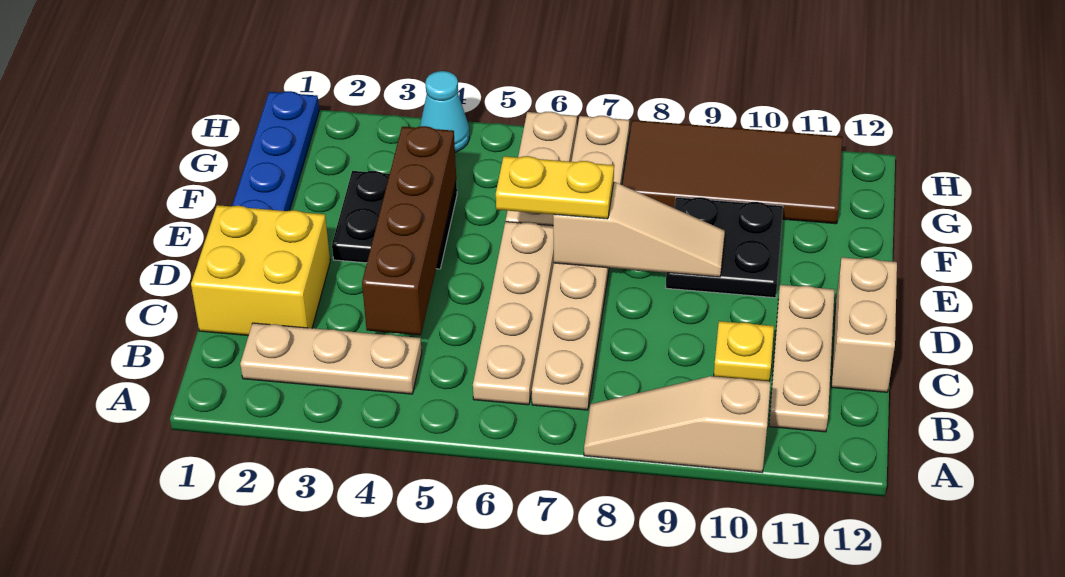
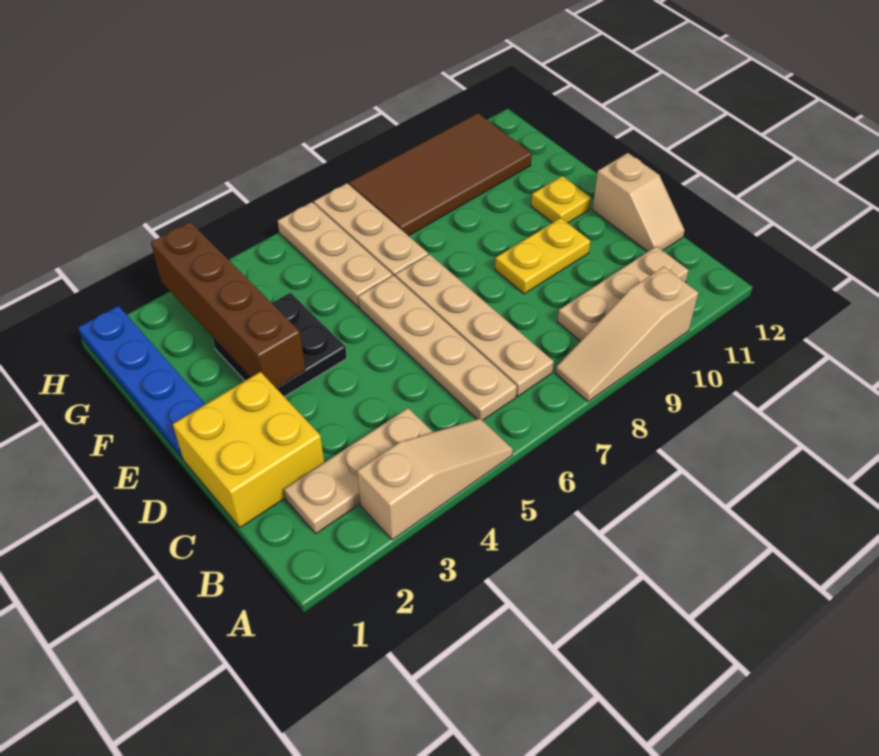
tan plate B11:D11 level 1 -> tan plate B9:B11 level 1
brown brick C4:F4 level 2 -> brown brick E3:H3 level 2
yellow plate C10 level 1 -> yellow plate E11 level 1
tan brick C12:D12 level 1 -> tan slope C12:D12 level 1 top D
yellow plate E6:E7 level 3 -> yellow plate D9:D10 level 1
tan slope E7:E9 level 2 top 7 -> tan slope A3:A5 level 1 top 3
black plate E9:F10 level 1 -> none
cyan cone H4 level 1 -> none

